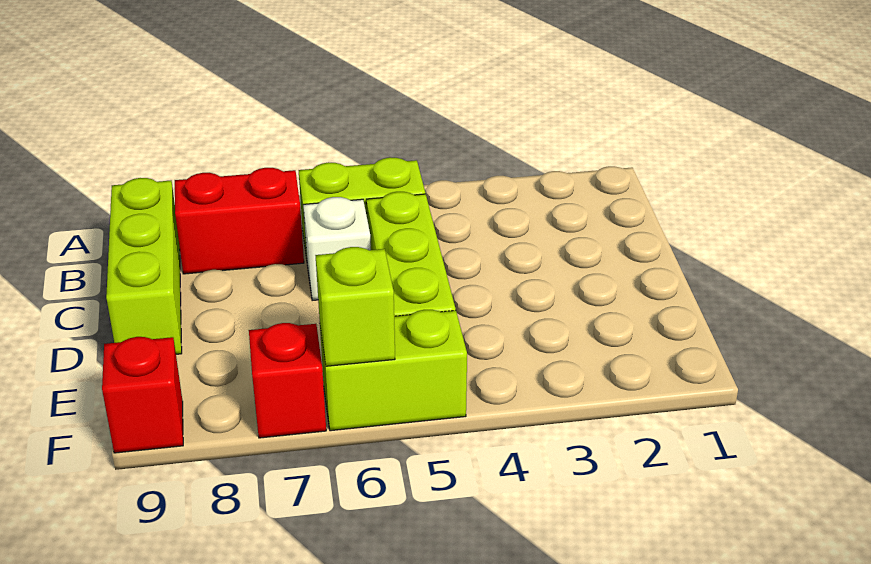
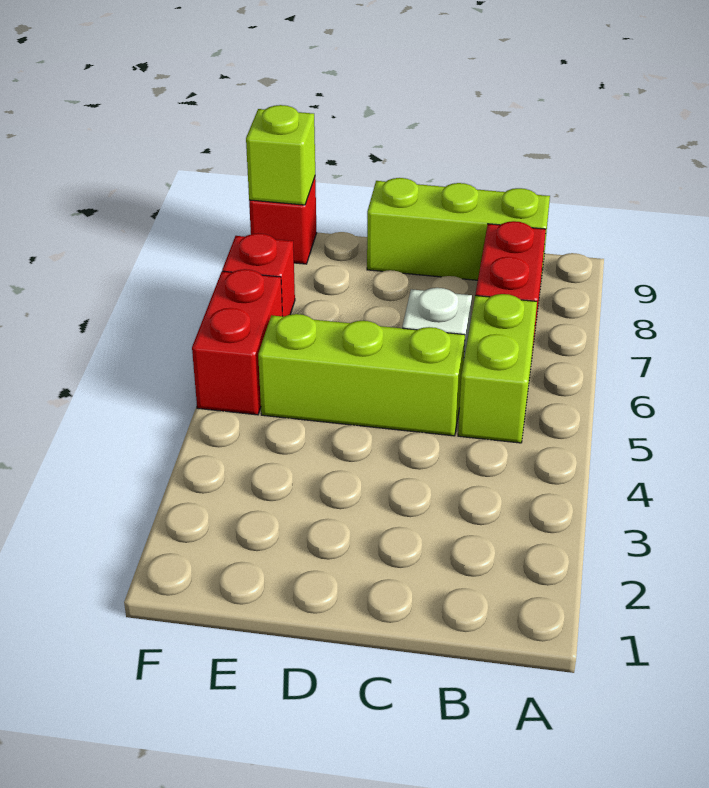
lime brick F5:F6 level 1 -> red brick F5:F6 level 1
lime brick F6 level 2 -> lime brick F9 level 2

